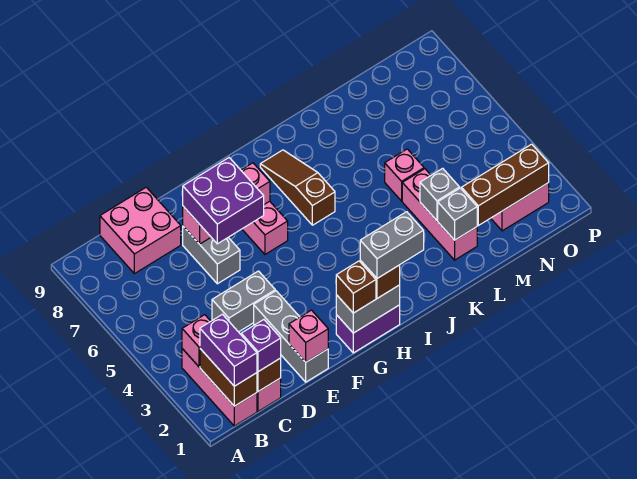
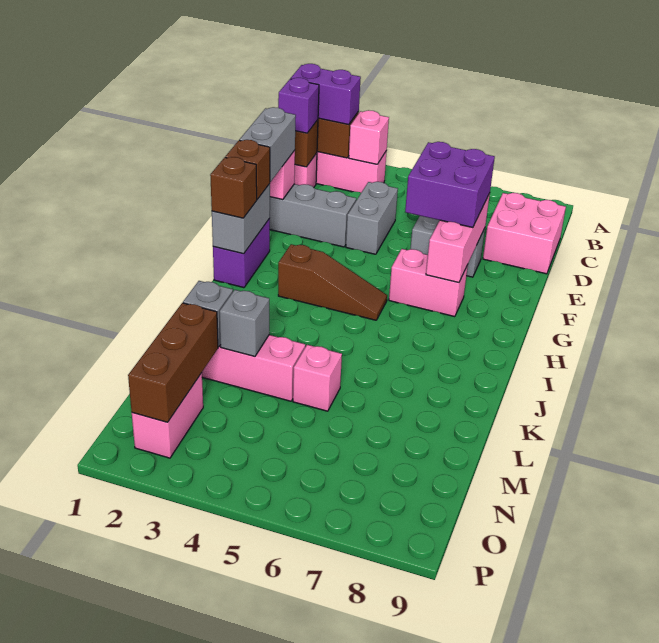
grey brick H1:I1 level 4 -> grey brick E1:F1 level 3
brown slope I6:I8 level 1 top 6 -> brown slope H3:H5 level 1 top 3

